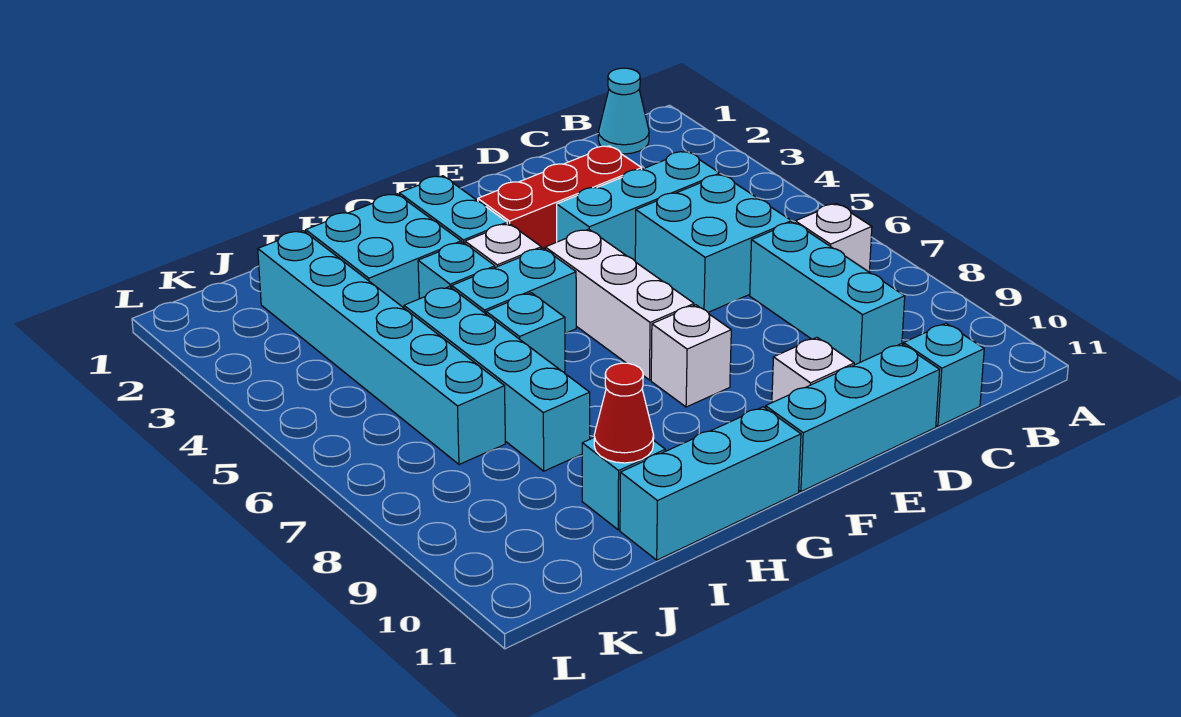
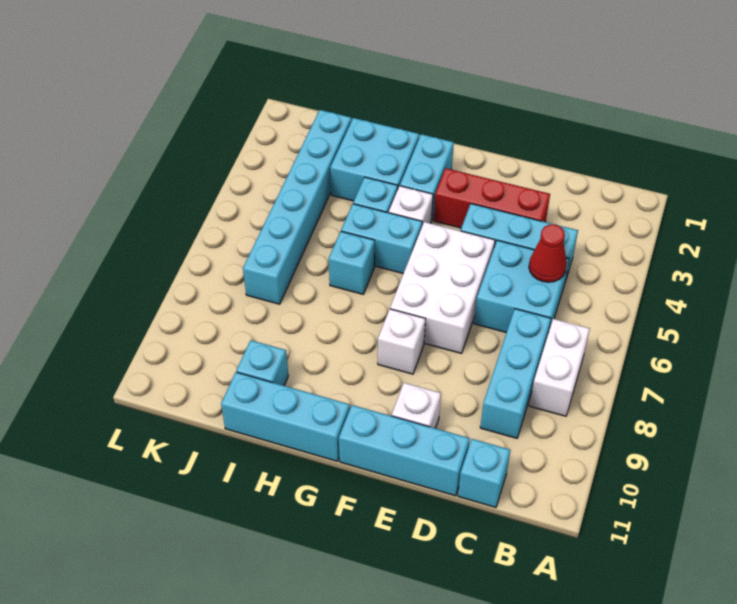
cyan cone B1 level 1 -> none
white brick B7 level 1 -> white brick B7:B8 level 1
white brick F5:F7 level 1 -> white brick E5:F7 level 1
cyan brick I5:I8 level 1 -> none
red cone I10 level 2 -> red cone C5 level 2

